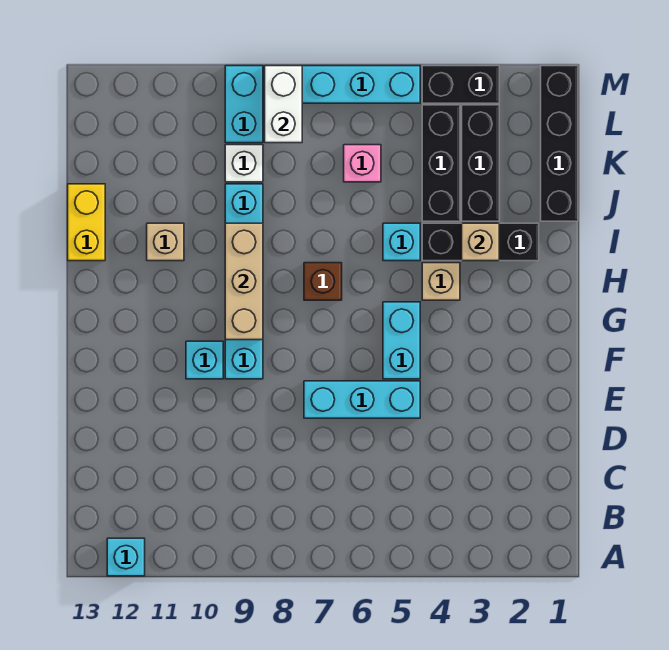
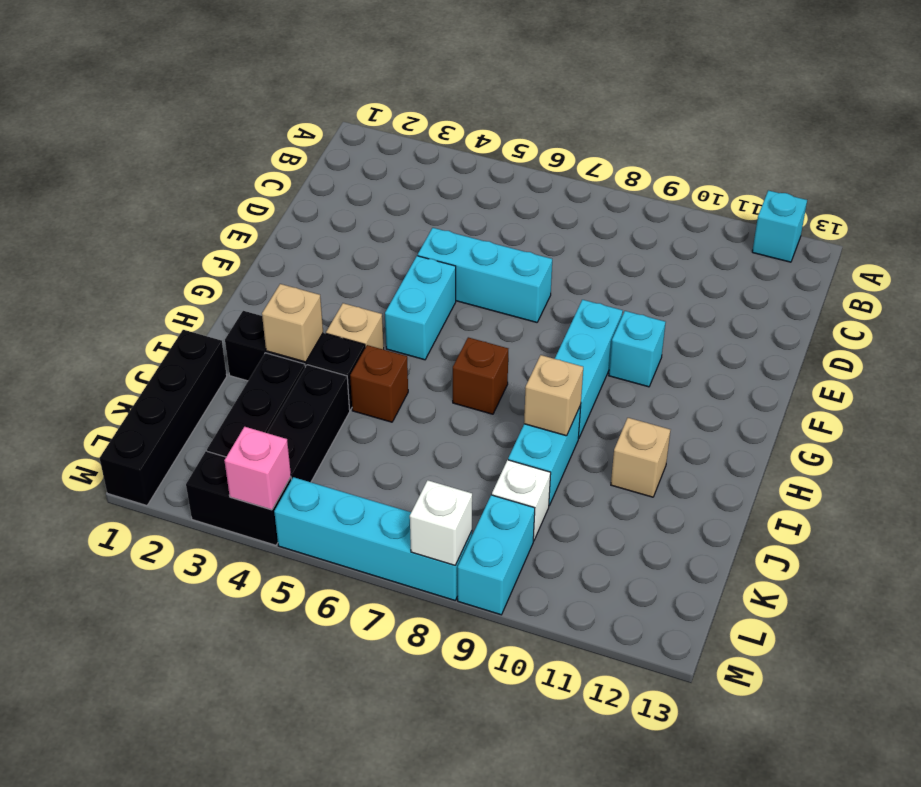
tan brick G9:I9 level 2 -> tan brick I9 level 2
cyan brick I5 level 1 -> brown brick I5 level 1
yellow brick I13:J13 level 1 -> none
pink brick K6 level 1 -> pink brick M4 level 2
white brick L8:M8 level 2 -> white brick M8 level 2

